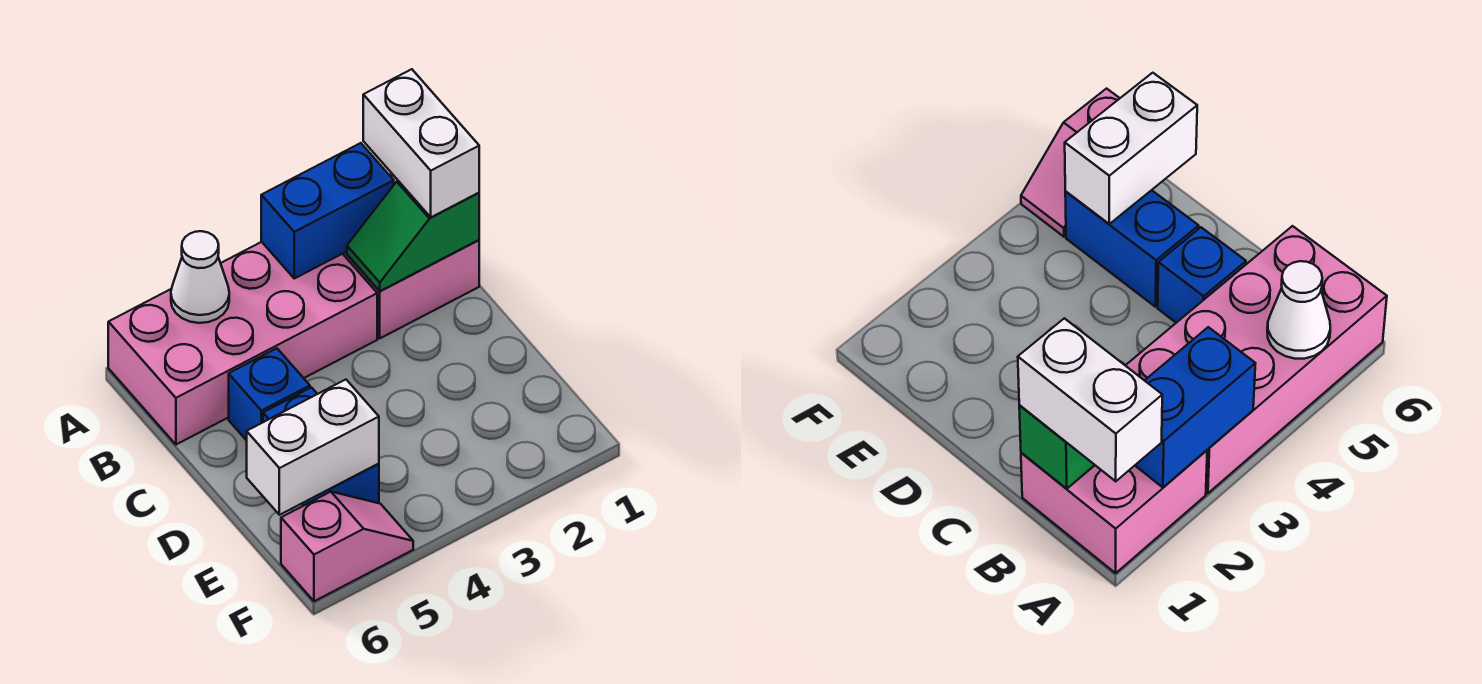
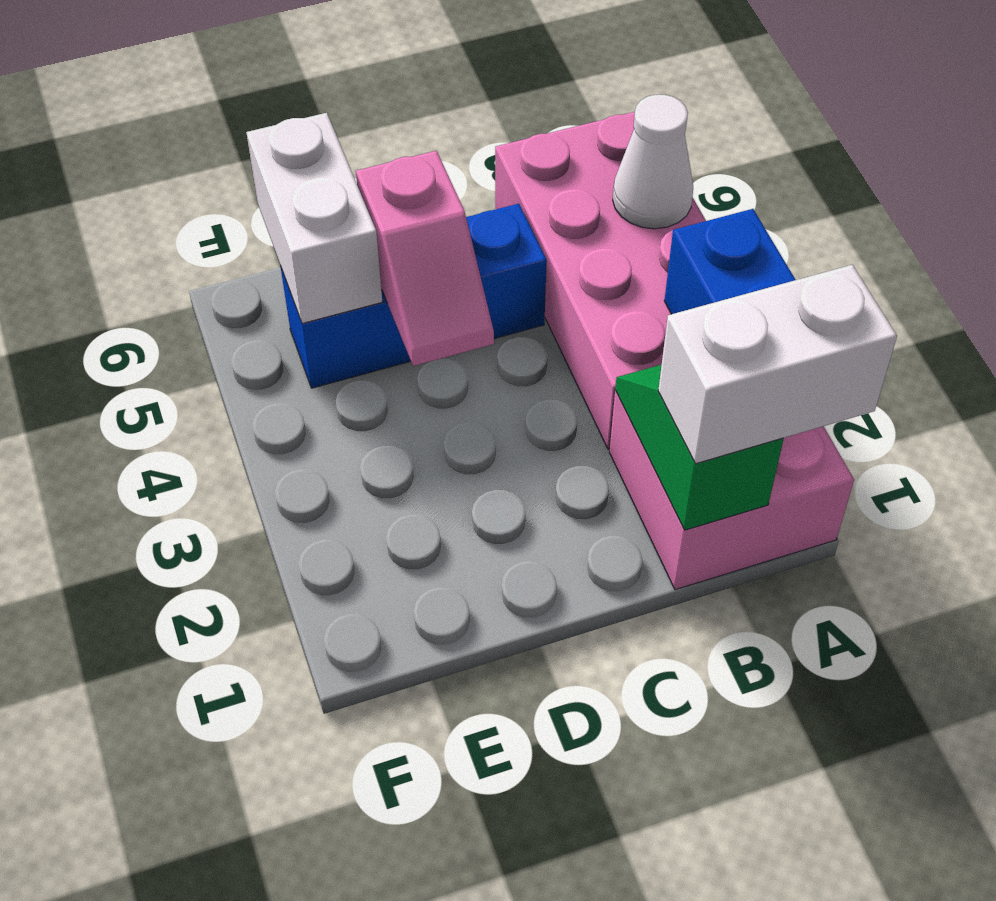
pink slope F5:F6 level 1 top 6 -> pink slope D4:D5 level 2 top 5

